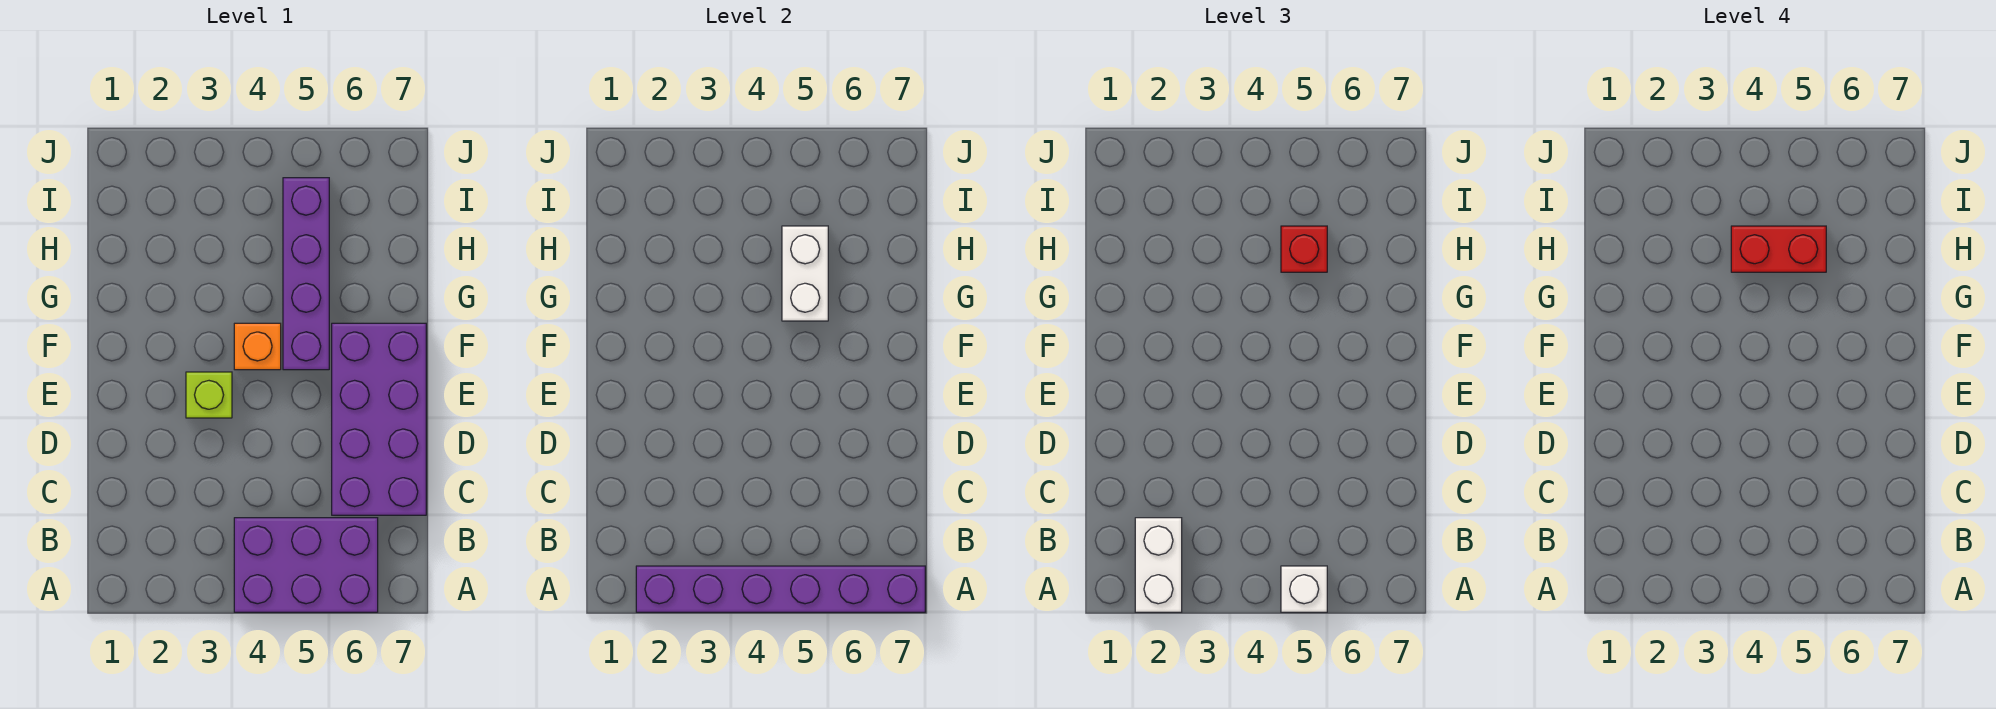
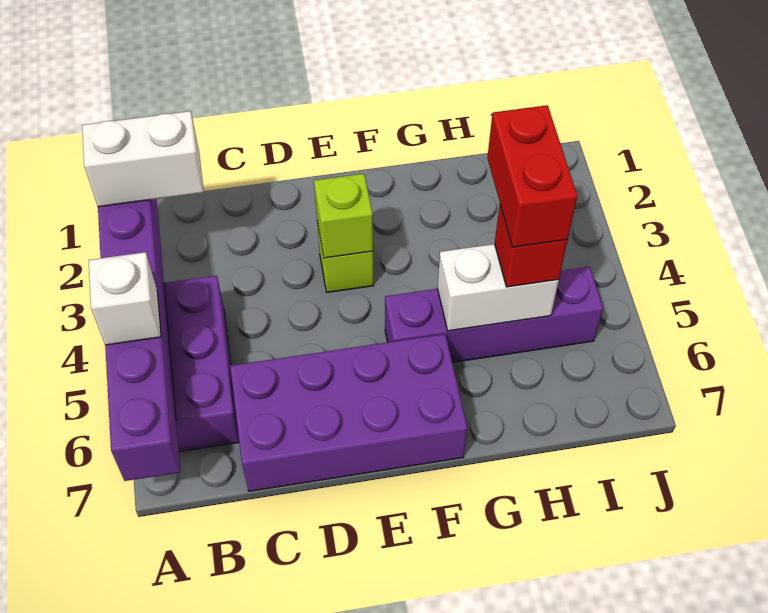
none -> lime brick E3 level 2
orange brick F4 level 1 -> none

